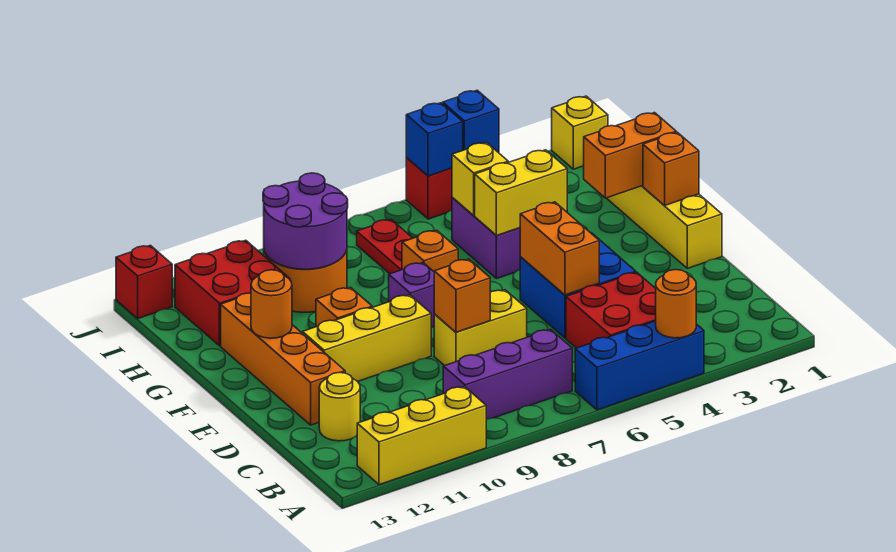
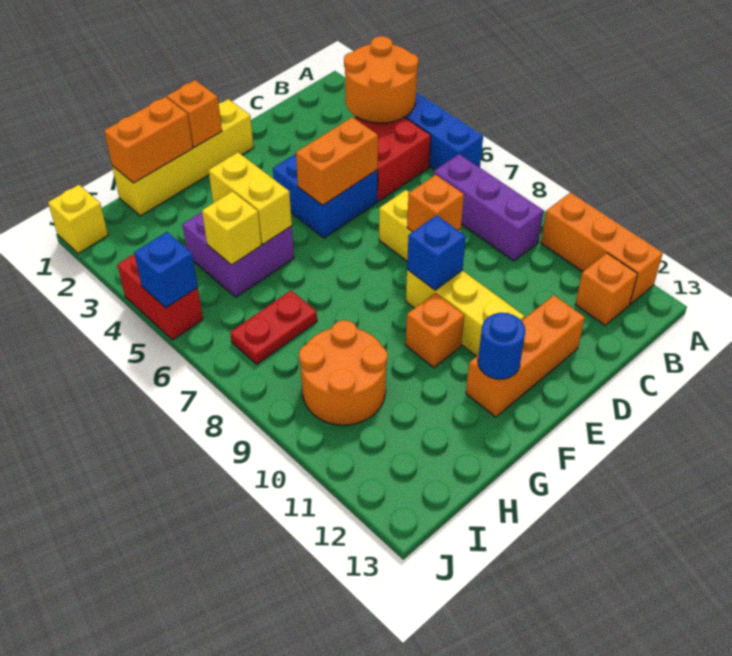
orange round brick A4 level 2 -> orange round brick A3:B4 level 2
yellow brick A10:A12 level 1 -> orange brick A10:A12 level 1
yellow round brick C12 level 1 -> none
orange brick D12:G12 level 1 -> orange brick D12:F12 level 1
purple brick F8 level 1 -> none
orange round brick F12 level 2 -> blue round brick F12 level 2
orange brick G1:G2 level 2 -> orange brick G1:H1 level 2
orange brick G7 level 1 -> orange brick B12 level 1
purple round brick H9:I10 level 2 -> none
red brick H11:I12 level 1 -> none
blue brick J4 level 2 -> blue brick E9 level 2
red brick J13 level 1 -> none

